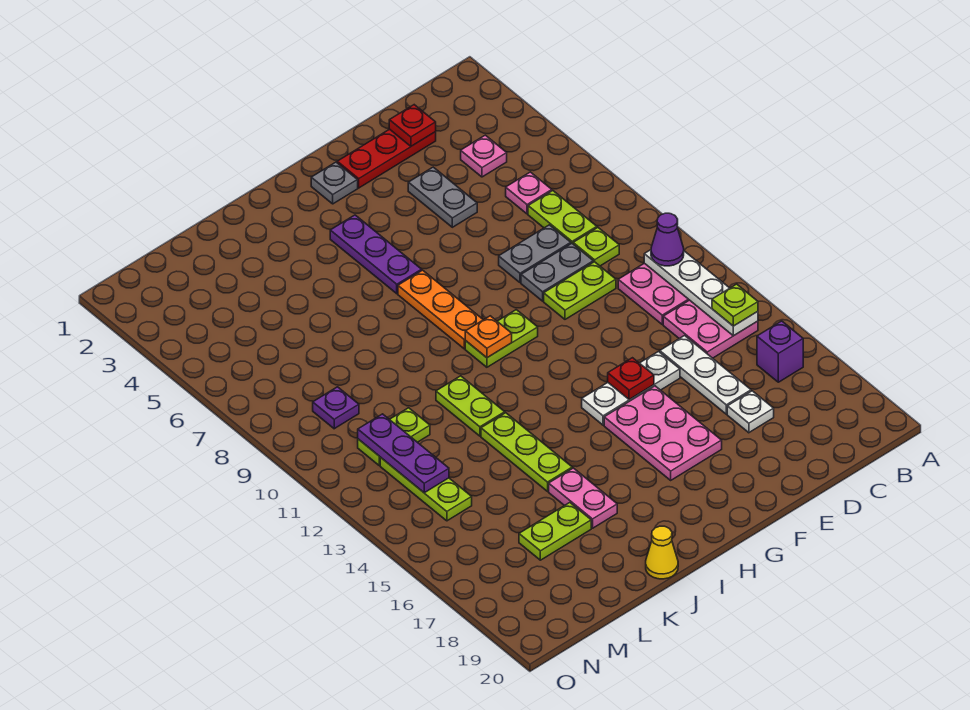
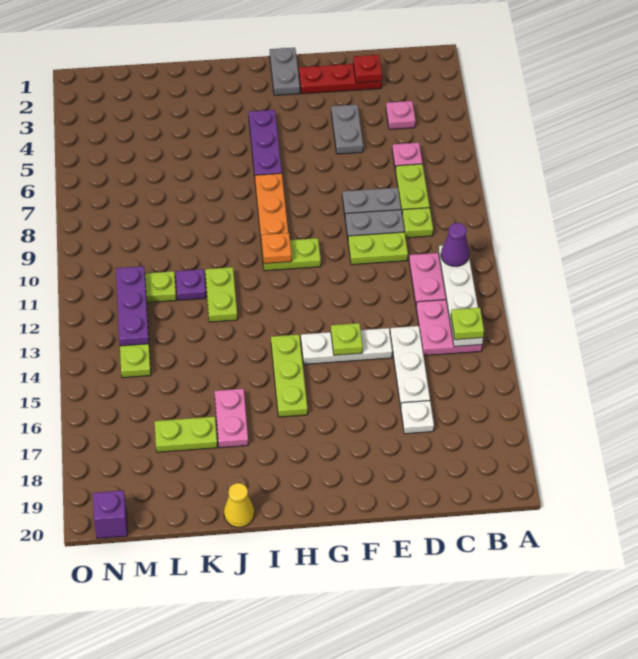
purple brick B16 level 1 -> purple brick N20 level 1
red plate F14 level 2 -> lime plate F14 level 2
pink plate F15:G17 level 1 -> none
grey plate G2 level 1 -> grey plate G1:G2 level 1
lime plate J13:J15 level 1 -> lime plate H14:H16 level 1
purple plate M9 level 1 -> purple plate K11 level 1

